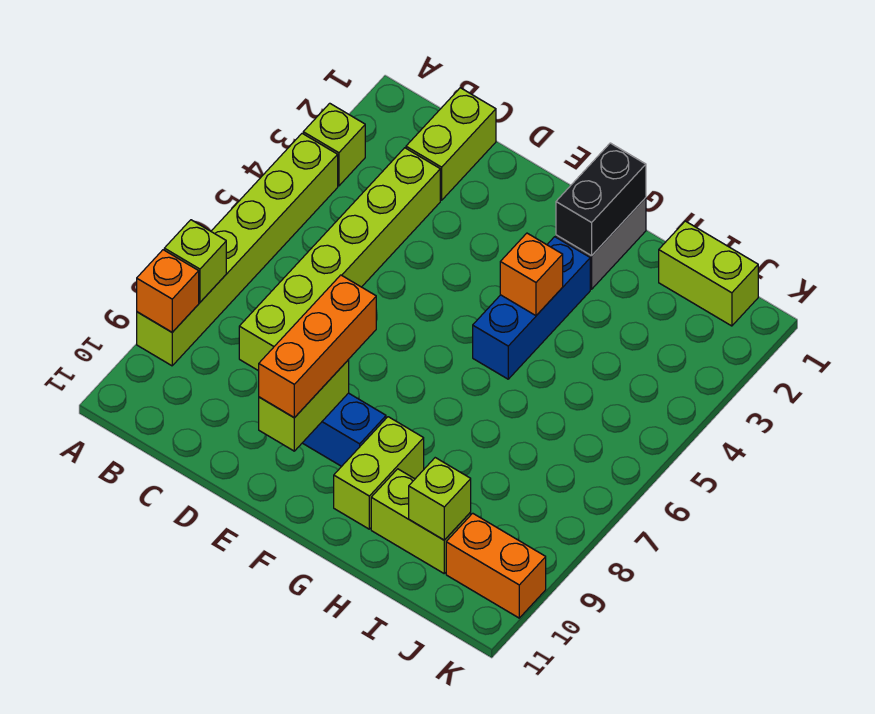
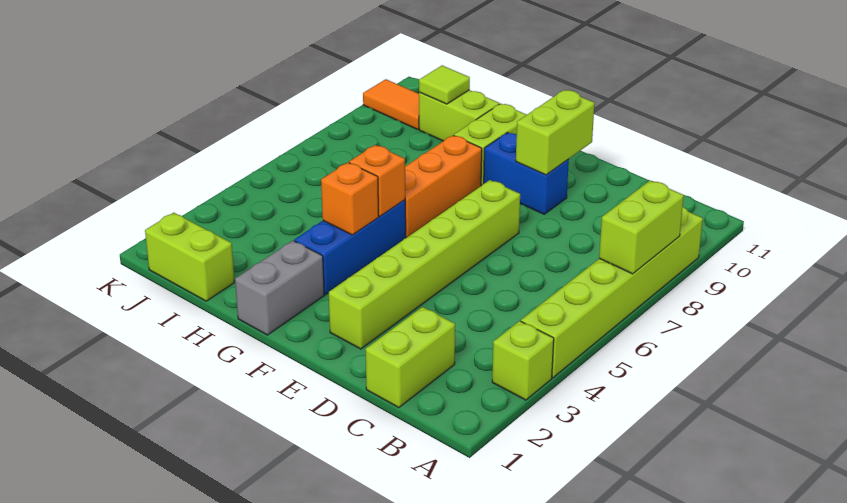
lime brick A8 level 2 -> lime brick A7:A8 level 2
orange brick A9 level 2 -> orange brick G5 level 2
lime brick C3:C8 level 1 -> lime brick E2:E7 level 1
orange brick E8:E10 level 3 -> orange brick G6:G8 level 1
black brick G1:G2 level 2 -> none
lime brick I10 level 2 -> lime tile I10 level 2
orange brick J10:K10 level 1 -> orange tile J10:K10 level 1

